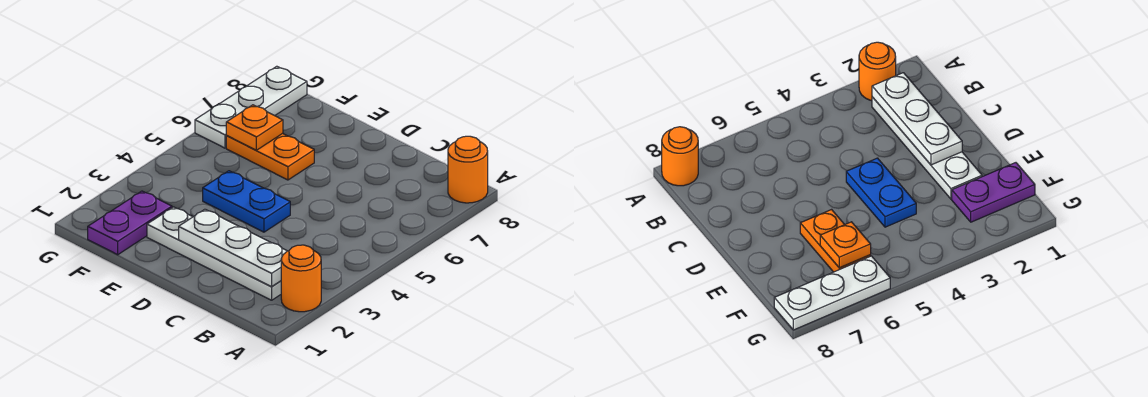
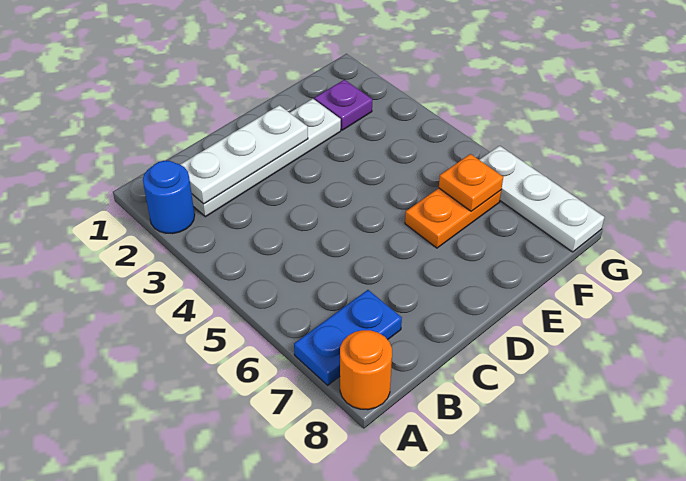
orange round brick A2 level 1 -> blue round brick A2 level 1
blue plate D4:E4 level 1 -> blue plate A7:B7 level 1
purple plate F1:F2 level 1 -> purple plate F2 level 1

